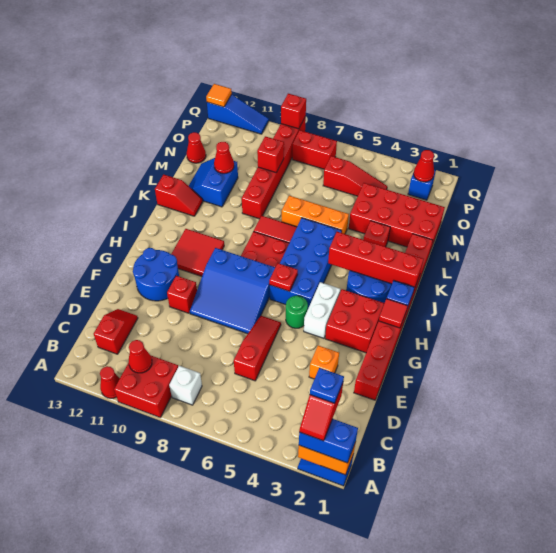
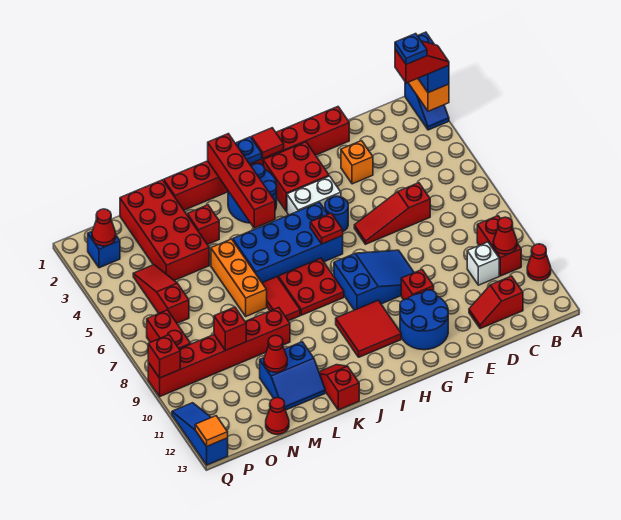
red brick A9:B10 level 1 -> red brick B9:B10 level 1
white brick B8 level 1 -> white brick C10 level 1
blue slope F7:H9 level 1 top H -> blue slope F8:H9 level 1 top H
green round brick G5 level 1 -> blue round brick G5 level 1

